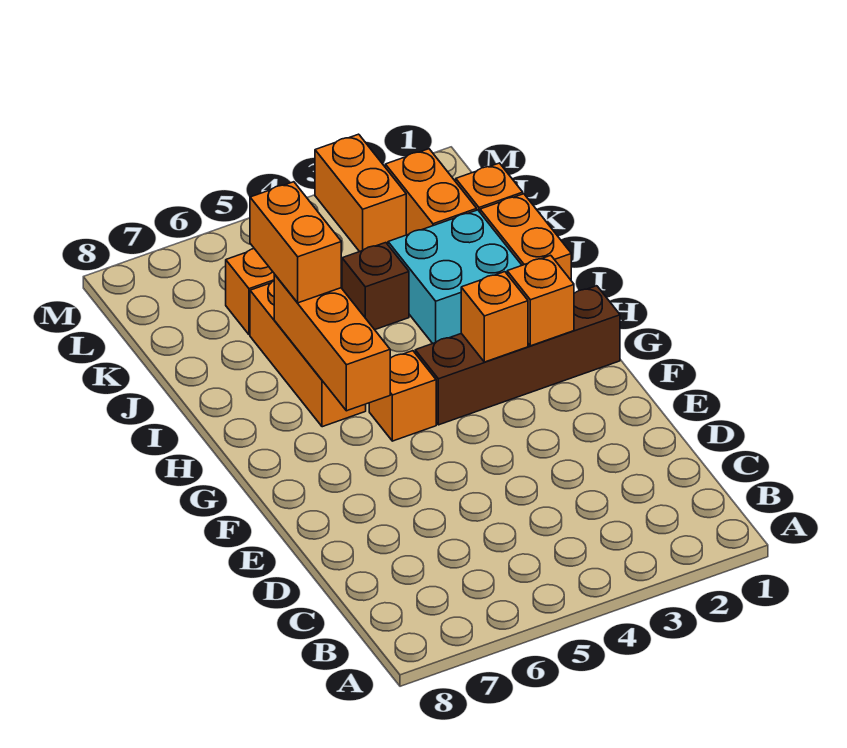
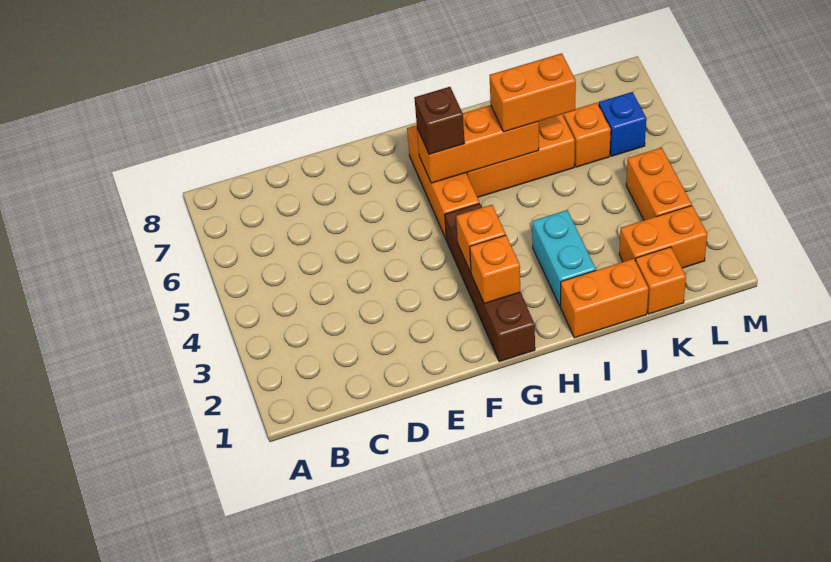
orange brick G5 level 1 -> orange brick G5:G7 level 1
cyan brick I2:J3 level 1 -> cyan brick I2:I3 level 1
brown brick J4 level 1 -> brown brick G6 level 3
orange brick L3:M3 level 1 -> orange brick L3:L4 level 1
none -> blue brick L6 level 1

